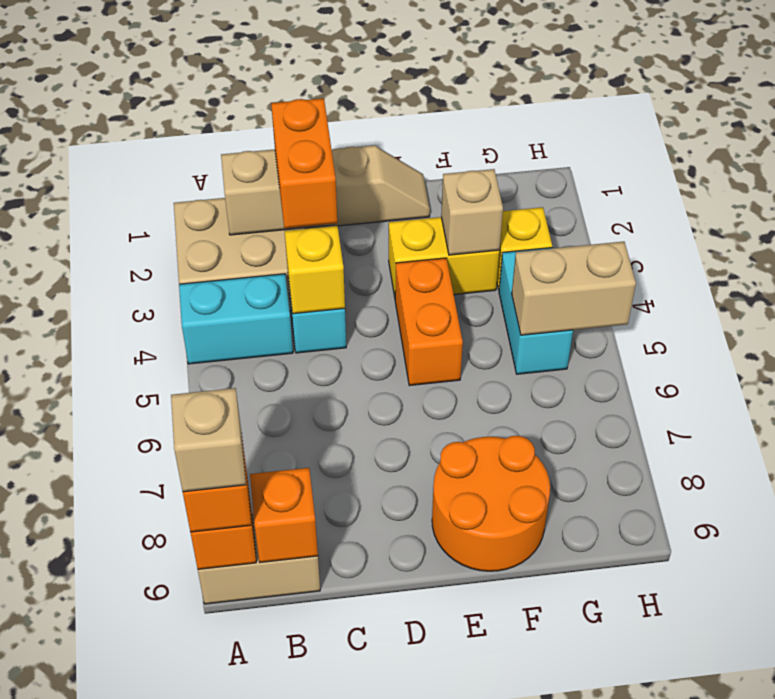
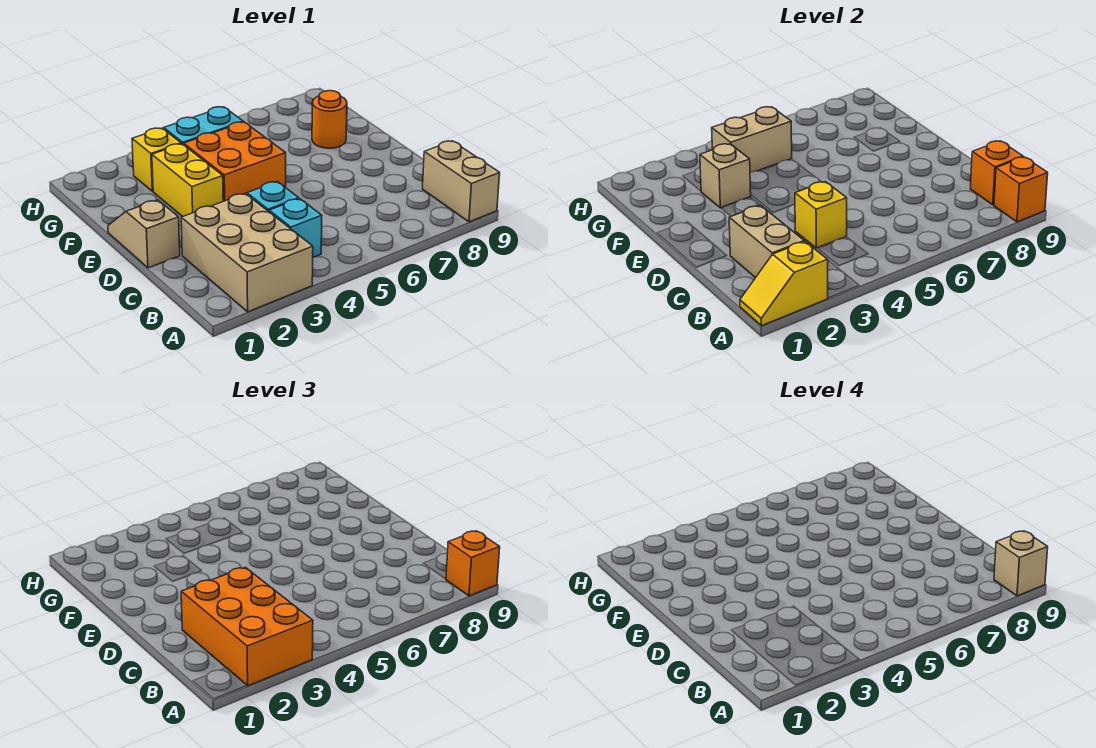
none -> yellow slope A1:A2 level 2 top 2
cyan brick A4:B4 level 1 -> cyan brick B4 level 1
orange brick C2:C3 level 3 -> orange brick A2:C3 level 3
orange brick E4:E5 level 1 -> orange brick E4:F5 level 1
orange round brick E8:F9 level 1 -> orange round brick F8 level 1
tan brick G5:H5 level 2 -> tan brick G4:G5 level 2

